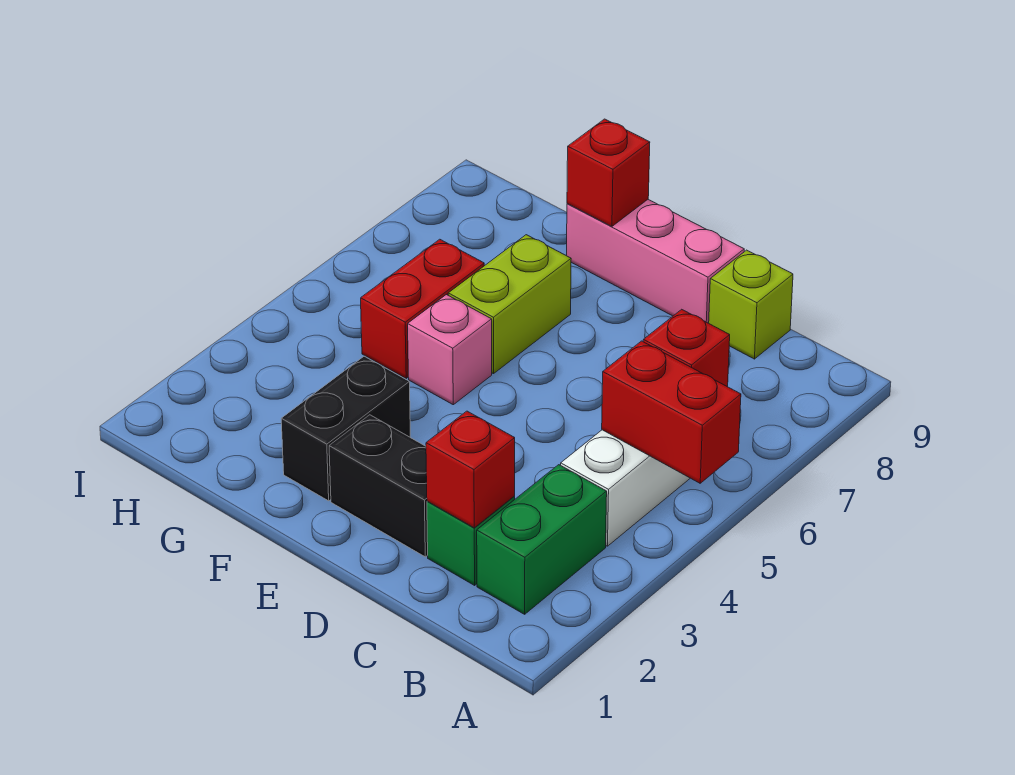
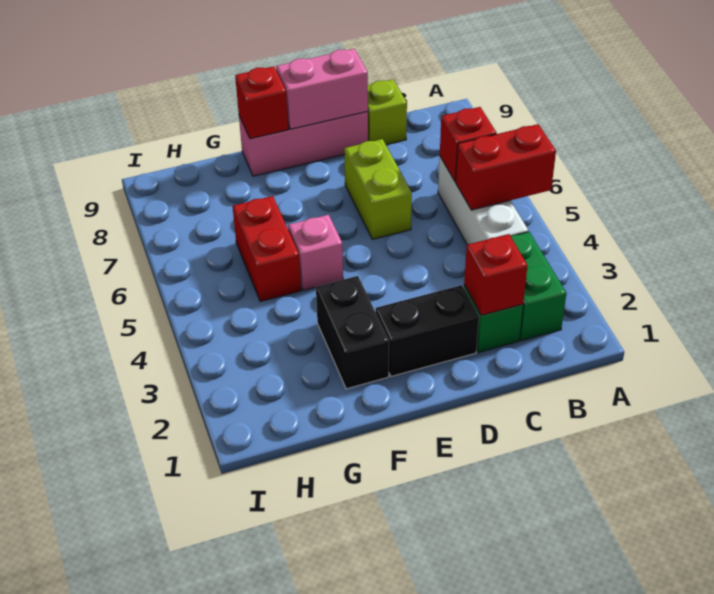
none -> pink brick D9:E9 level 2
lime brick F6:F7 level 1 -> lime brick D6:D7 level 1

